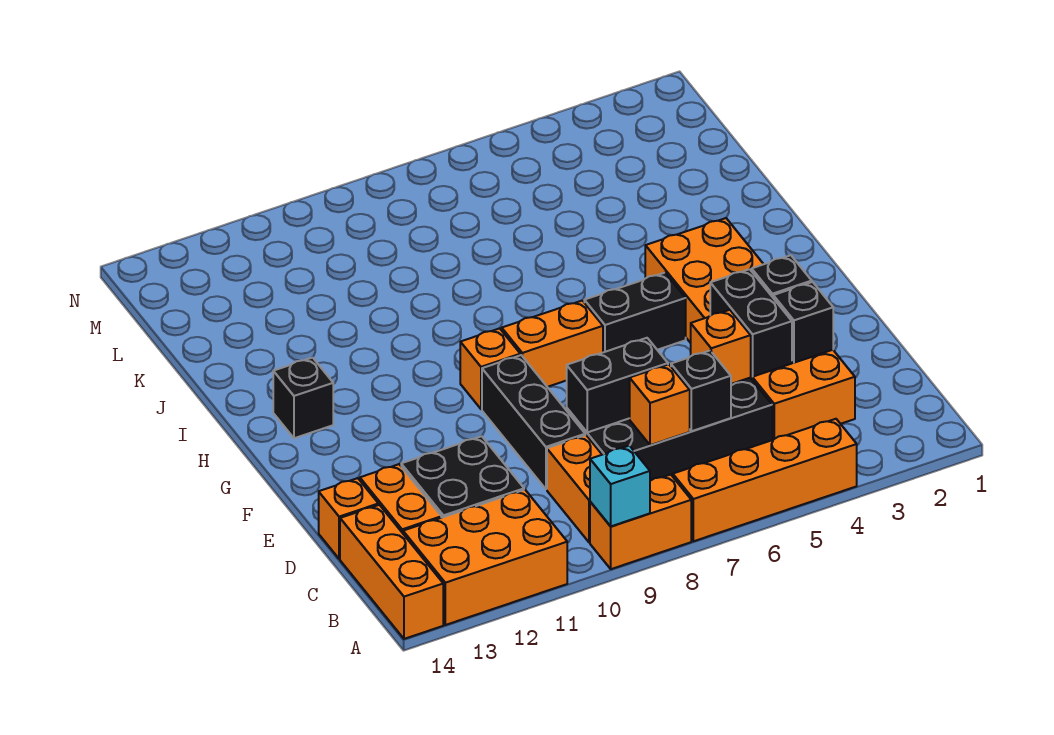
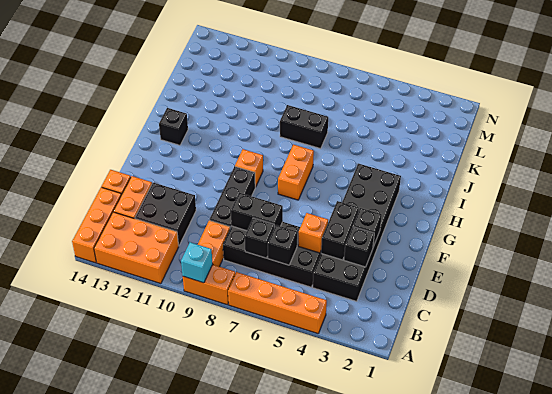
orange brick C3:H4 level 1 -> black brick C3:H4 level 1
orange brick C7 level 2 -> black brick C7 level 2
black brick G5:G6 level 1 -> black brick J7:J8 level 1
orange brick G7:G8 level 1 -> orange brick G7:H7 level 1

